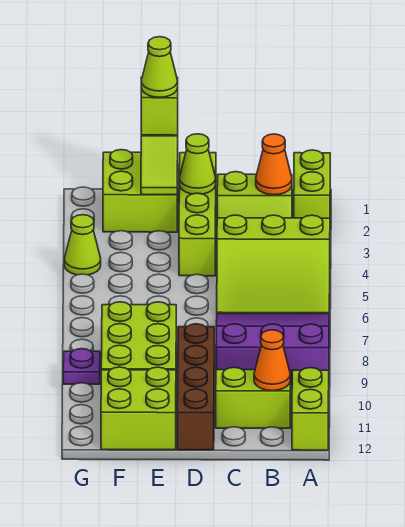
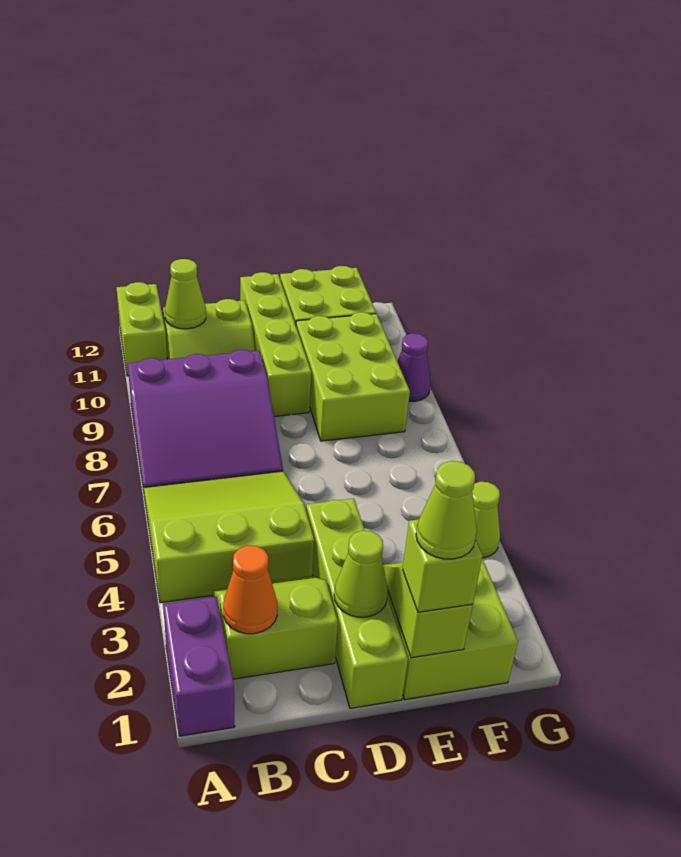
lime brick A1:A2 level 1 -> purple brick A1:A2 level 1
orange cone B11 level 2 -> lime cone B11 level 2
brown brick D9:D12 level 1 -> lime brick D9:D12 level 1
purple plate G9 level 1 -> purple cone G9 level 1

